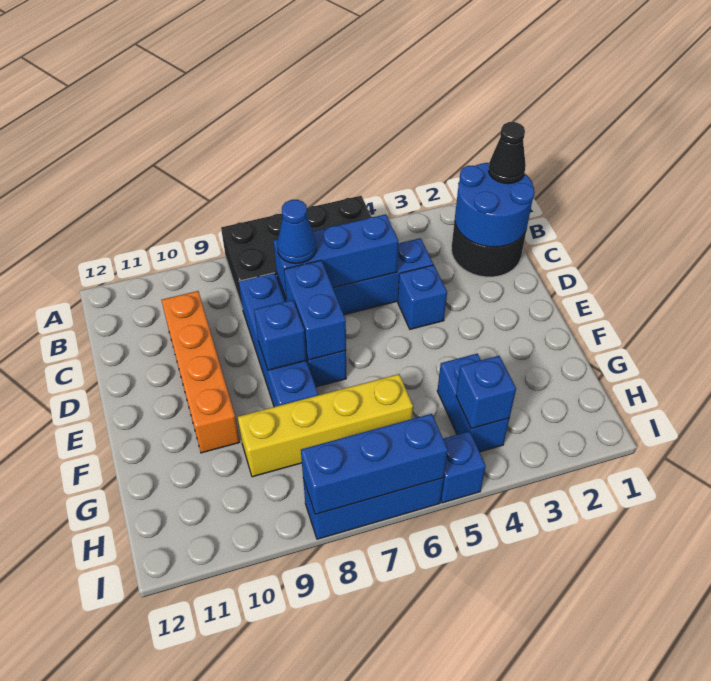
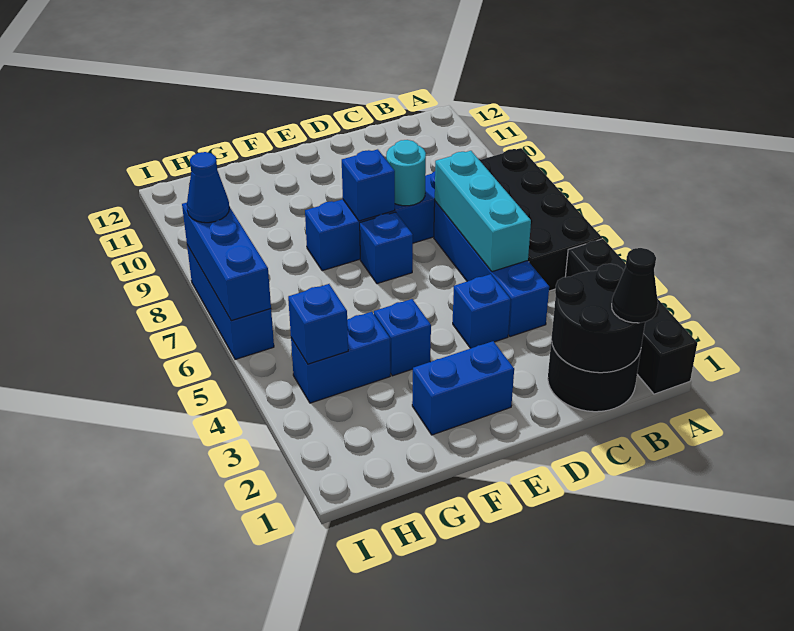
none -> black brick A1:A4 level 1
blue round brick B1:C2 level 2 -> black round brick B1:C2 level 2
blue brick C5:C7 level 2 -> cyan brick C5:C7 level 2
blue cone C7 level 3 -> blue cone I8 level 3
orange brick C10:F10 level 1 -> none
blue brick D7:E7 level 2 -> blue brick E2:F2 level 1
none -> cyan round brick D8 level 2
yellow brick G6:G9 level 1 -> none
blue brick I5 level 1 -> blue brick F4 level 1

